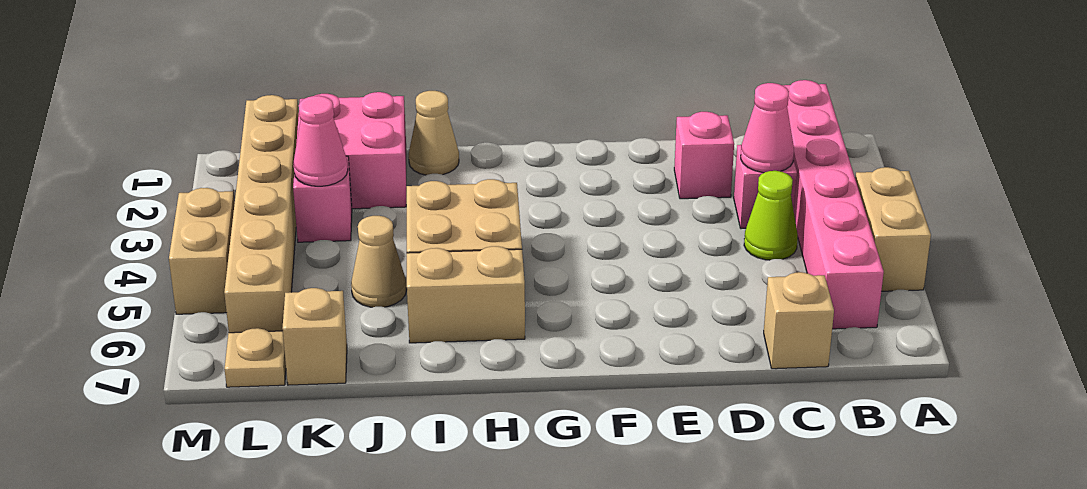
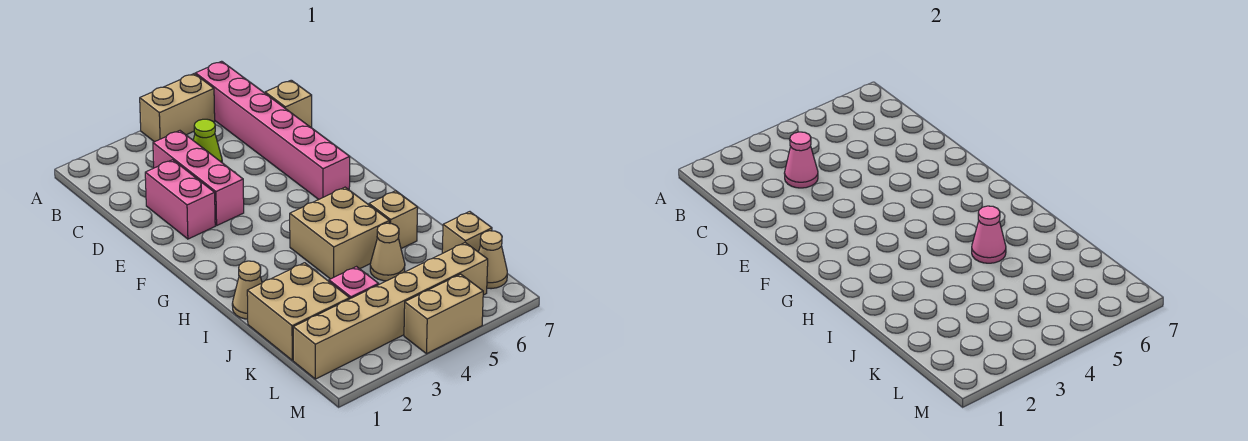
pink brick B1:B6 level 1 -> pink brick A6:F6 level 1
pink brick C3 level 1 -> pink brick C3:E3 level 1
pink brick D2 level 1 -> pink brick D2:E2 level 1
tan brick H6:I6 level 1 -> tan brick I6 level 1
pink brick J1:K2 level 1 -> tan brick J1:K2 level 1
pink cone K3 level 2 -> pink cone I5 level 2
tan plate L7 level 1 -> tan cone L7 level 1

